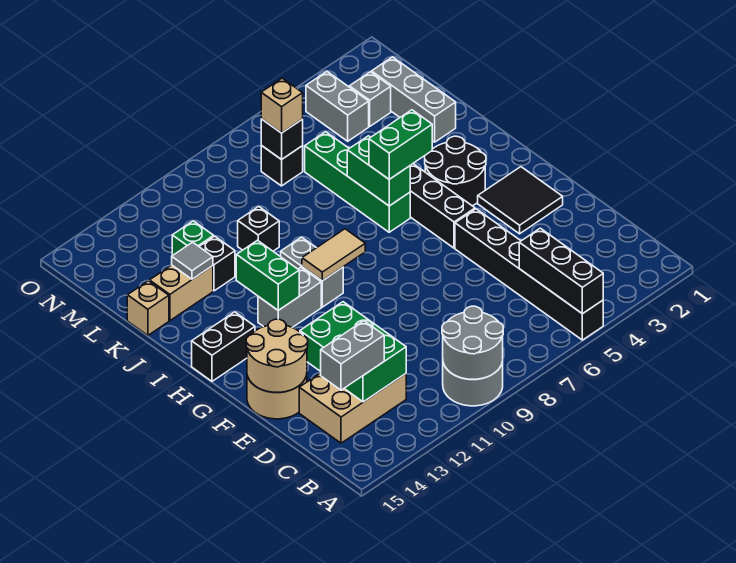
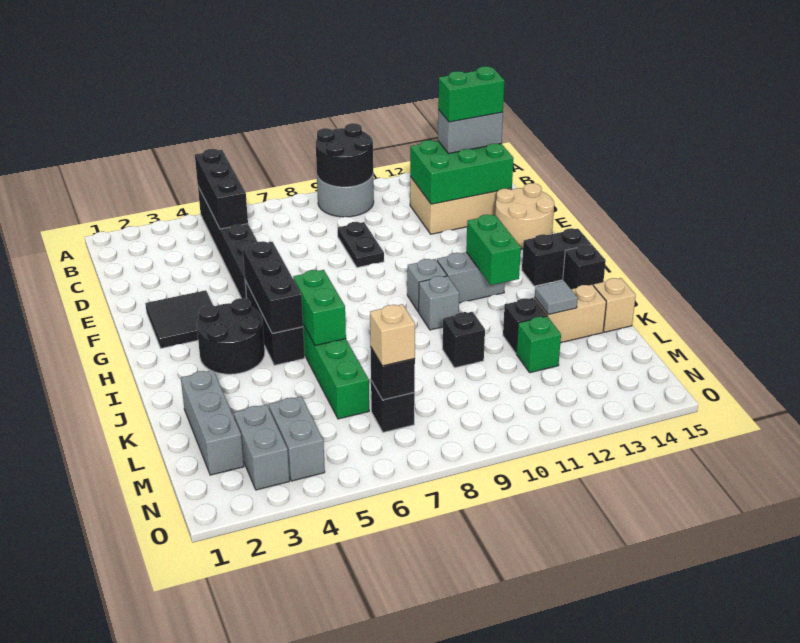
grey round brick A9:B10 level 2 -> black round brick A9:B10 level 2
green brick C12:E13 level 2 -> green brick C12:D14 level 2
none -> black plate D9:E9 level 1
tan round brick E14:F15 level 2 -> none
none -> black brick G5:I5 level 2
tan tile H9:H10 level 2 -> none
green brick I5:I6 level 3 -> green brick C13:C14 level 4
none -> black brick I15 level 1
grey brick M3 level 1 -> grey brick M3:N3 level 1

